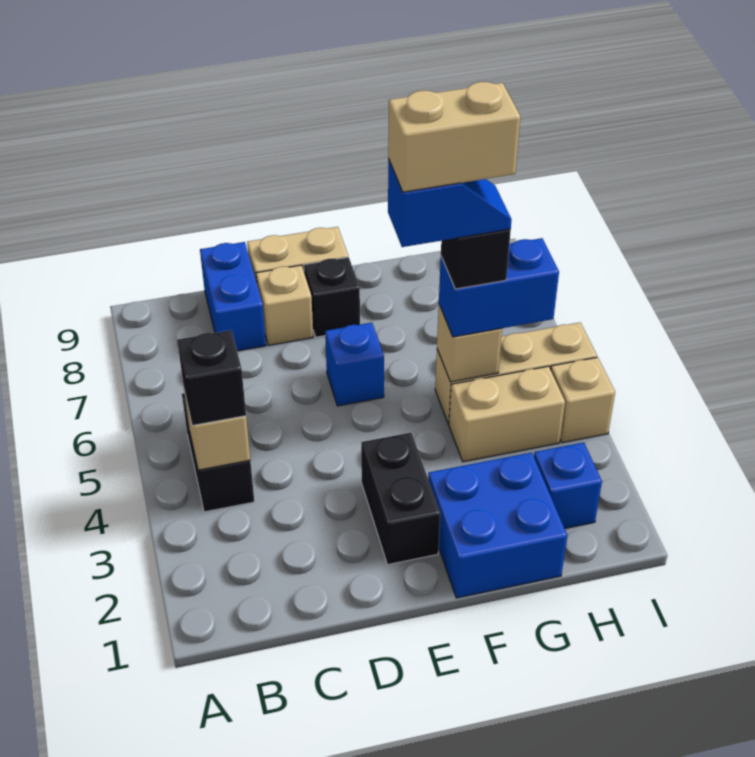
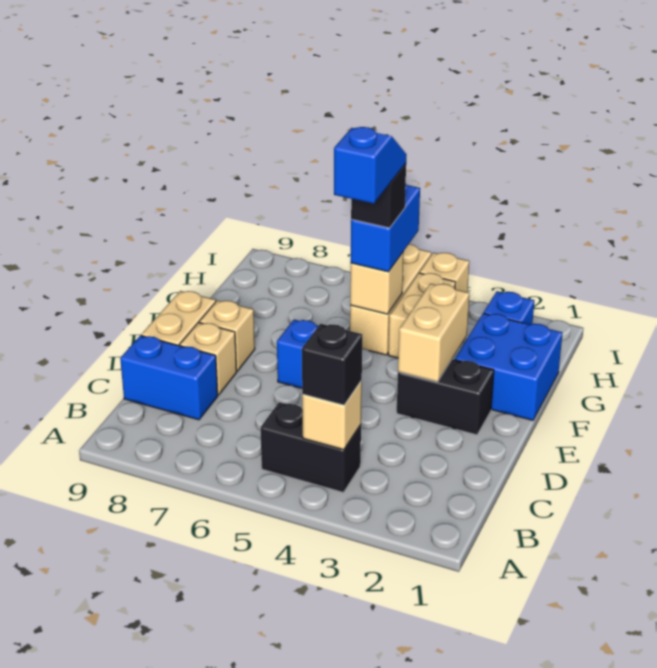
black brick E8 level 1 -> tan brick E8 level 1
tan brick F5:G5 level 6 -> tan brick E3:F3 level 2

